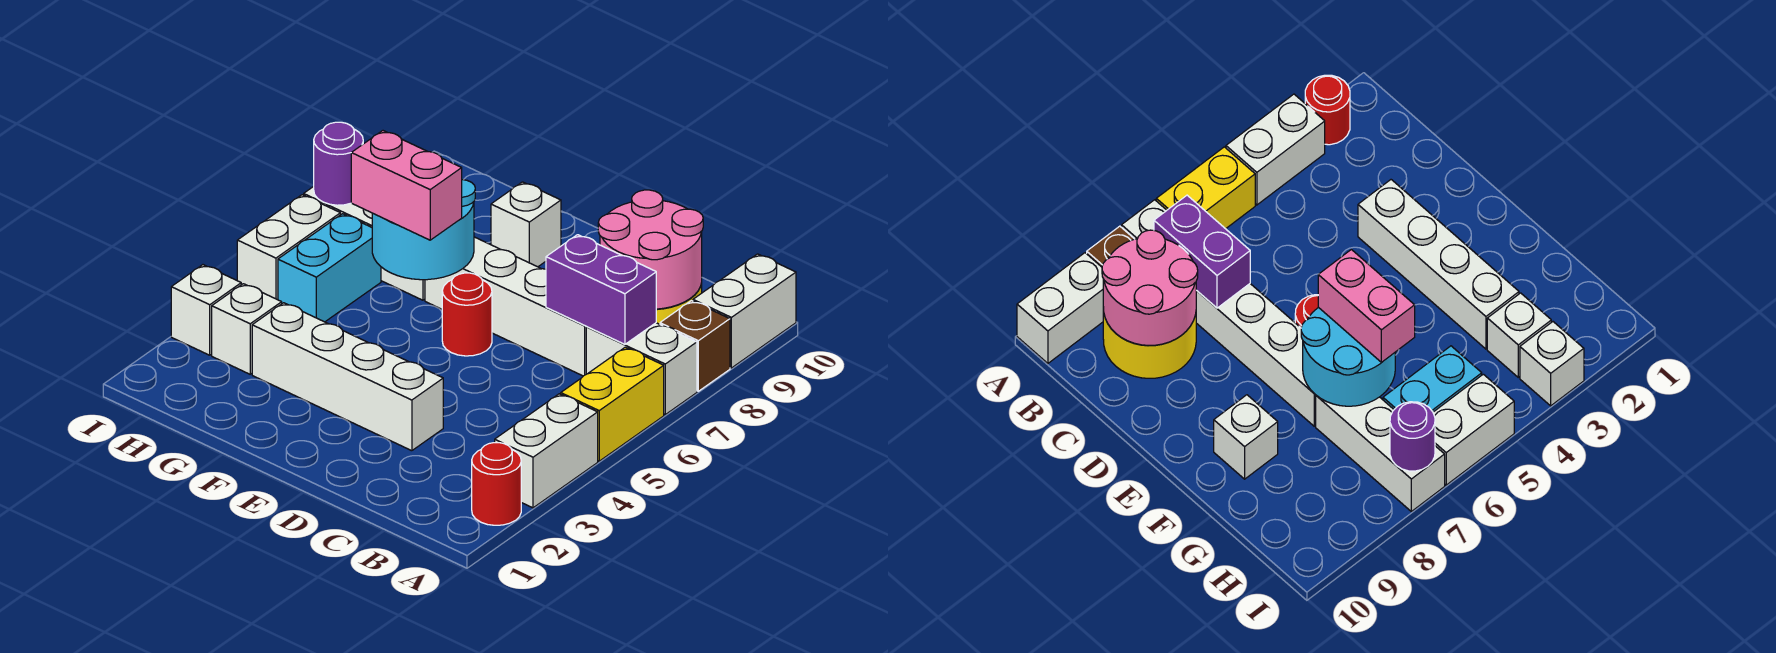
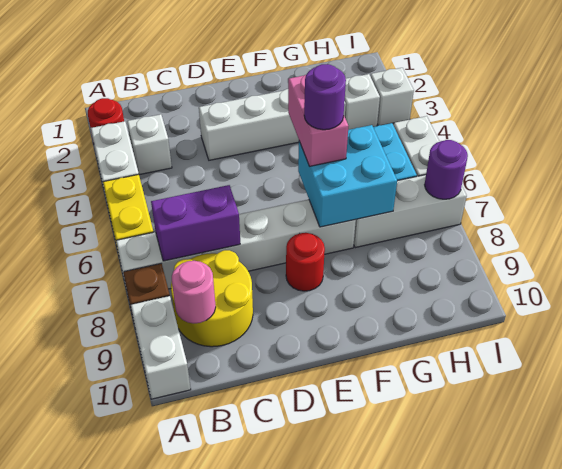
pink round brick B8:C9 level 2 -> pink round brick B9 level 2
red round brick E6 level 1 -> red round brick E8 level 1
cyan round brick F6:G7 level 2 -> cyan brick F6:G7 level 2
pink brick F6:G6 level 3 -> pink brick F5:F6 level 3
none -> purple round brick F6 level 4
white brick F9 level 1 -> white brick B3 level 1

